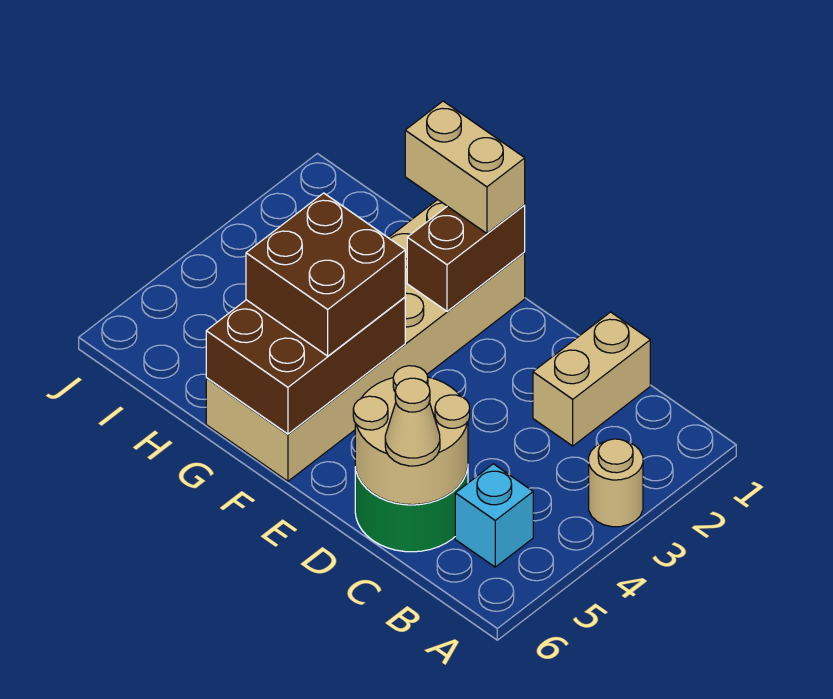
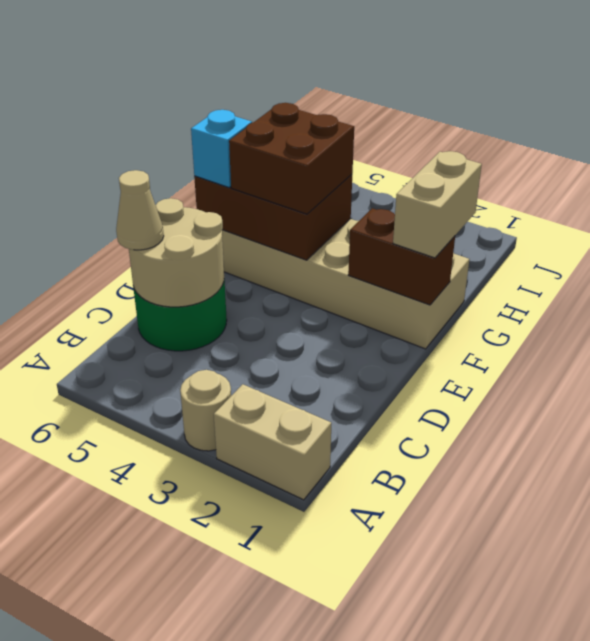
cyan brick B5 level 1 -> cyan brick F6 level 3
tan brick C1:C2 level 1 -> tan brick A1:A2 level 1

